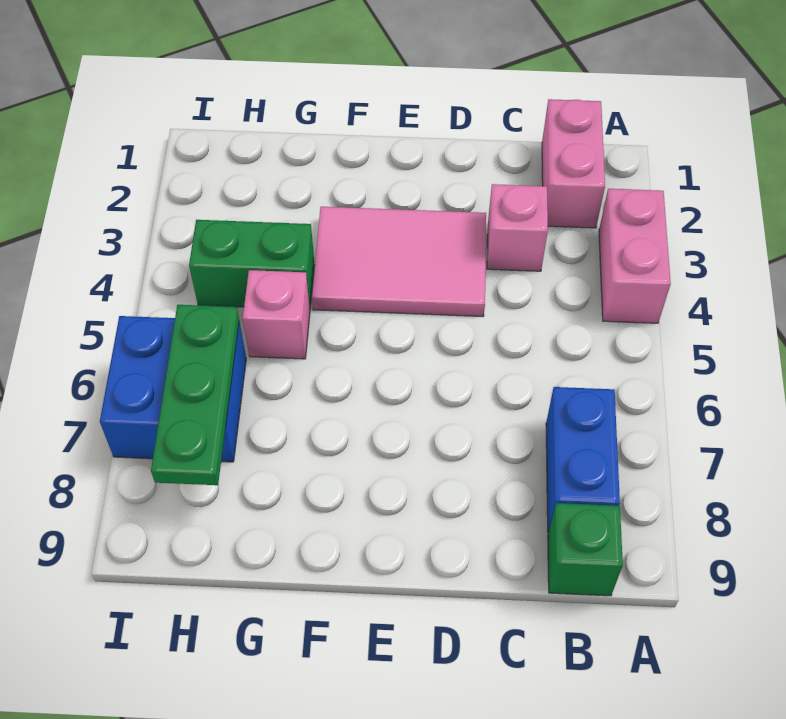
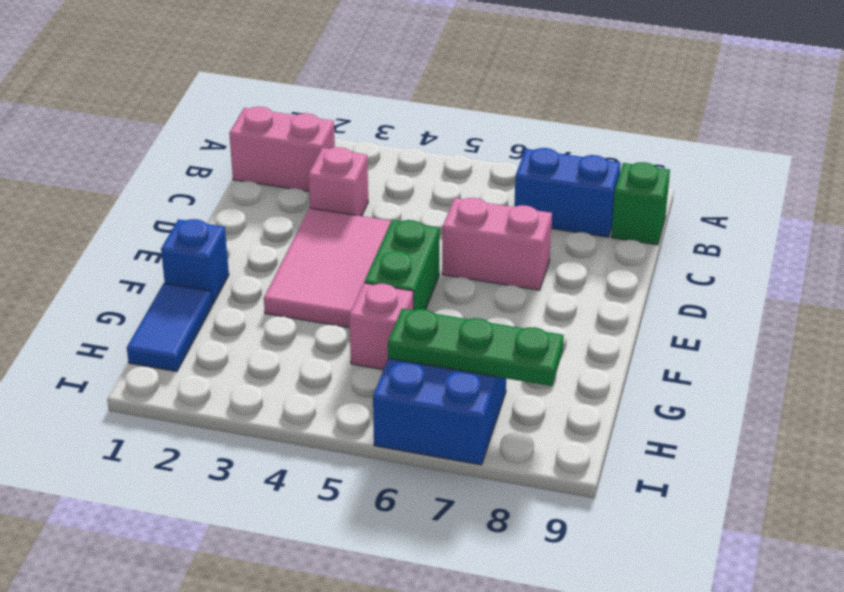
pink brick A3:A4 level 1 -> pink brick D6:D7 level 1
none -> blue brick F1 level 1
none -> blue tile G1:H1 level 1
green brick G4:H4 level 1 -> green brick E5:F5 level 1

